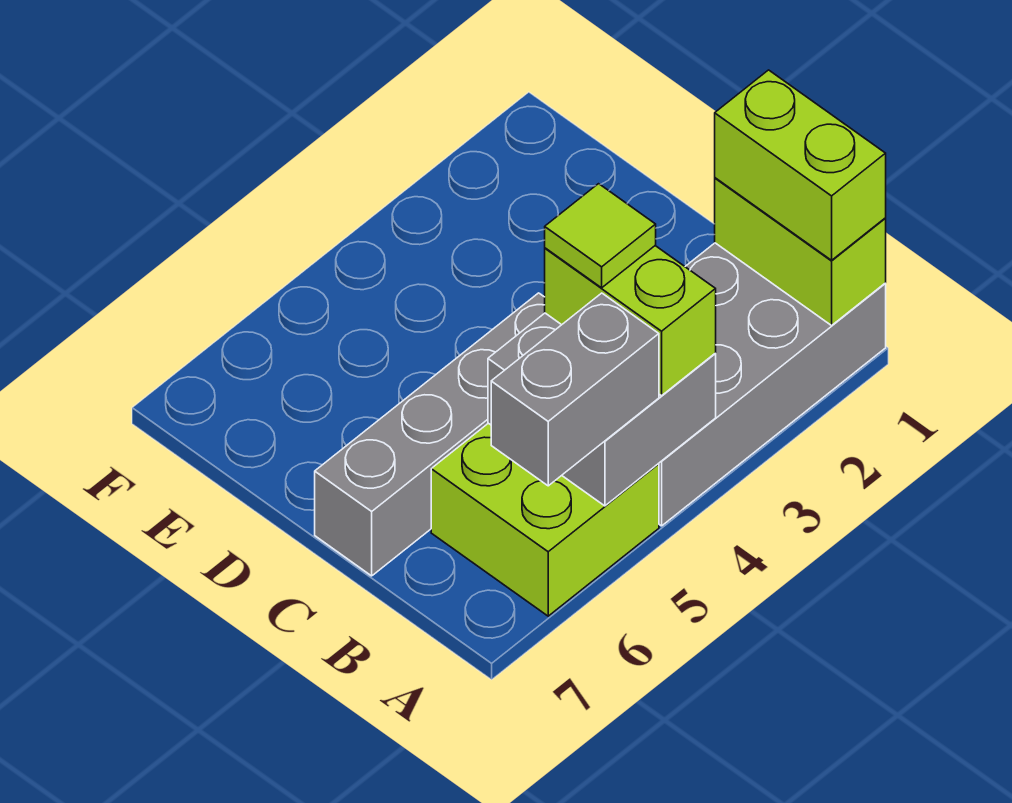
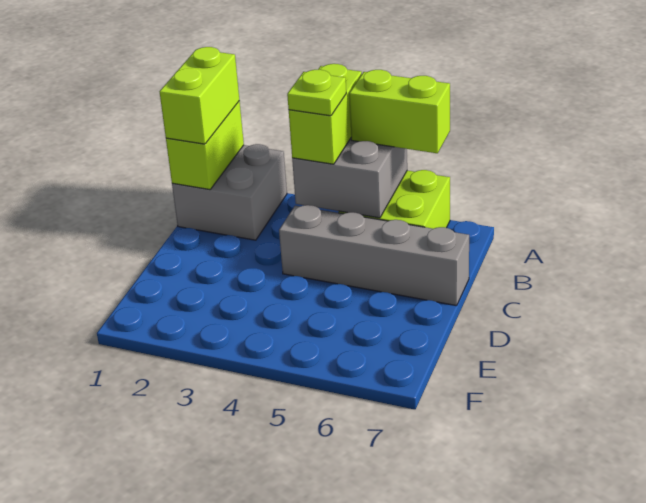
grey brick A1:B4 level 1 -> grey brick A1:B2 level 1
grey brick A5:A6 level 3 -> lime brick A5:A6 level 3
lime tile B4 level 4 -> lime plate B4 level 4

